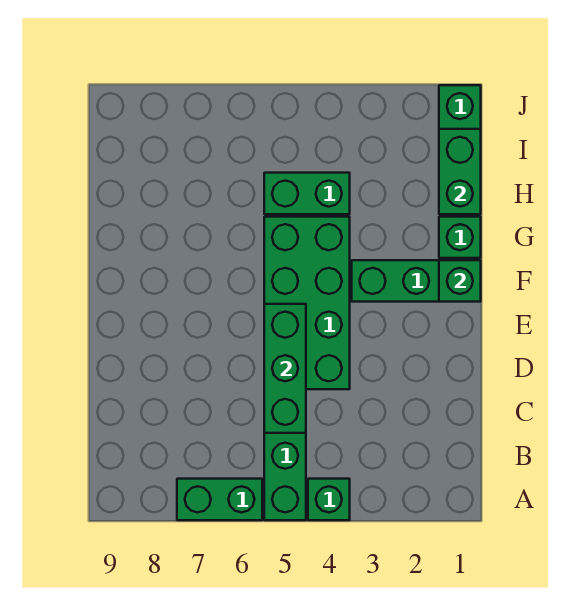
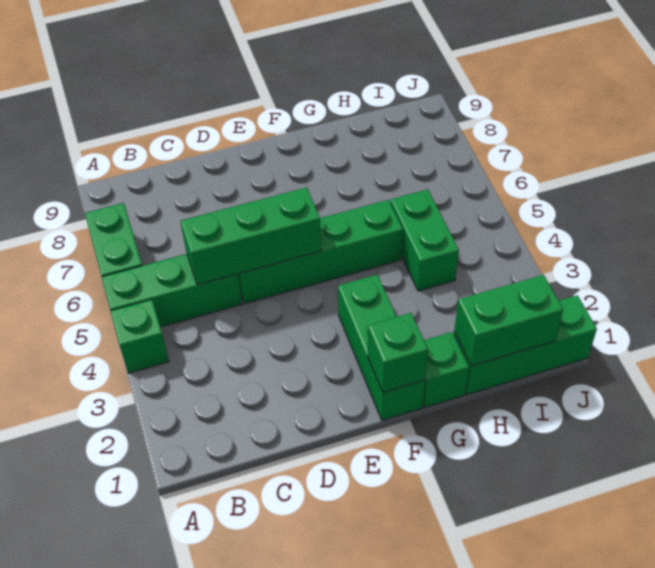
green brick D4:G5 level 1 -> green brick D5:G5 level 1

